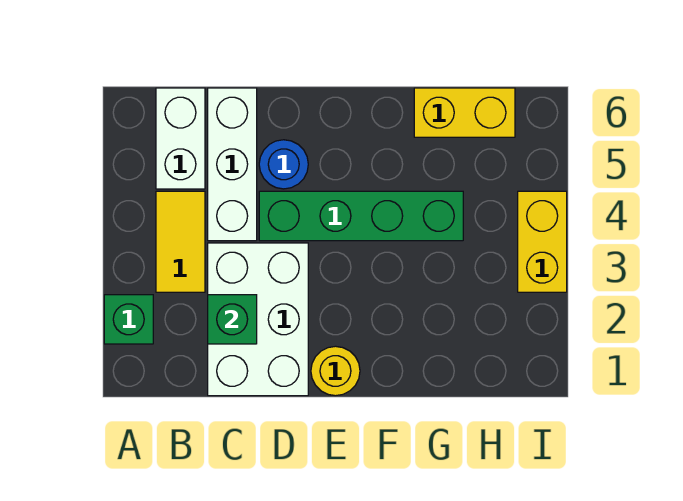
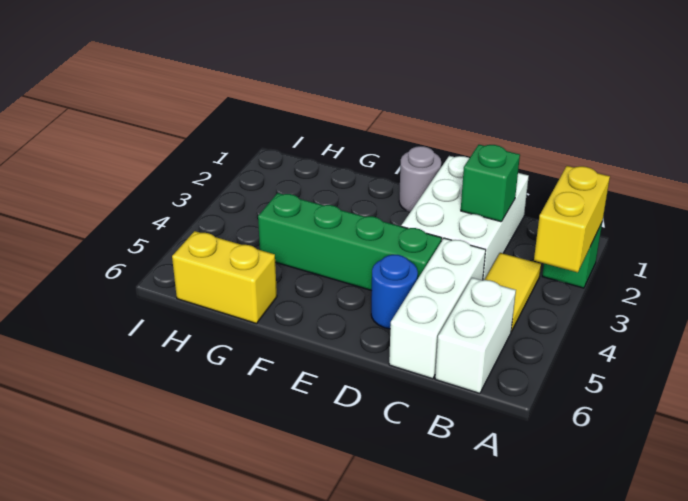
yellow round brick E1 level 1 -> grey round brick E1 level 1
yellow brick I3:I4 level 1 -> yellow brick A2:A3 level 2

